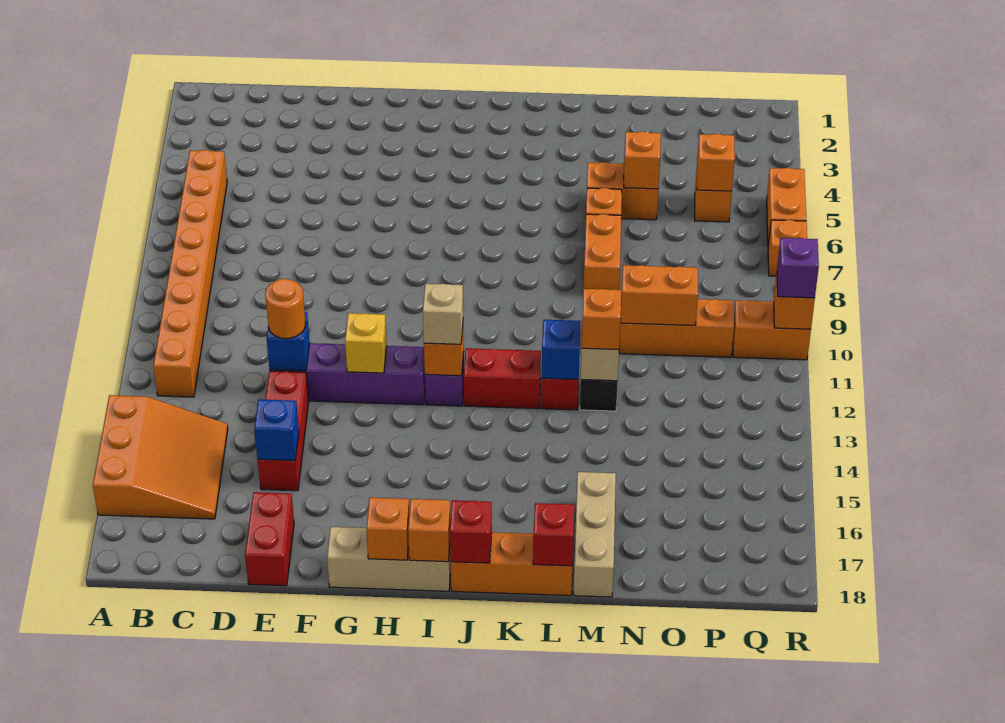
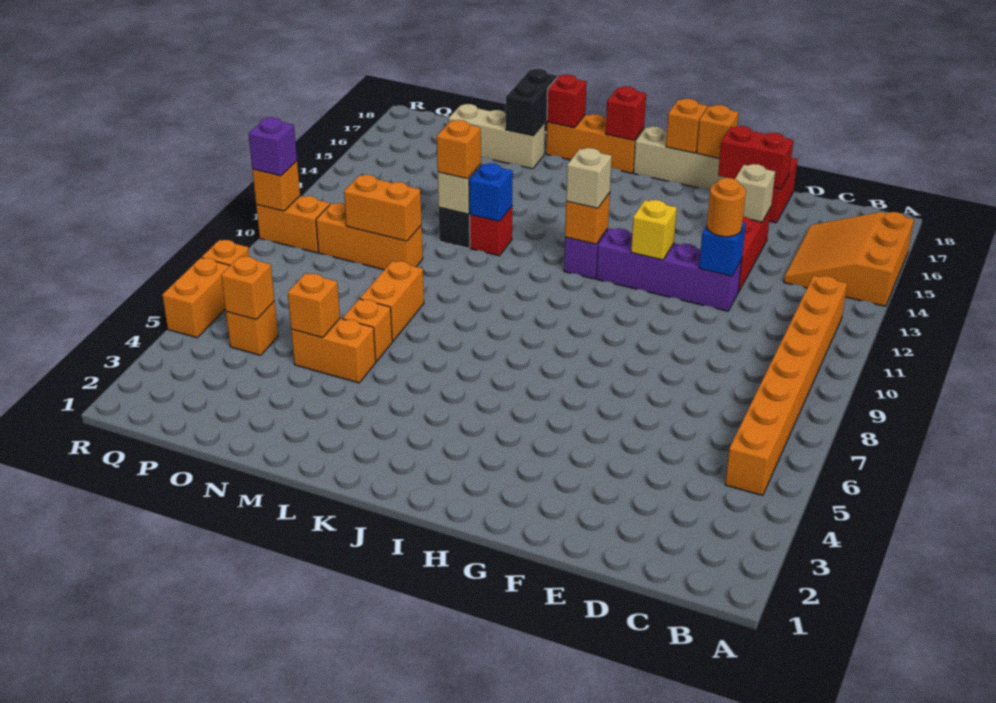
blue brick E15 level 2 -> tan brick E15 level 2
orange brick I18 level 2 -> orange brick G18 level 2
red brick J12:K12 level 1 -> red brick E17:F17 level 2
tan brick M16:M18 level 1 -> tan brick M17:O17 level 1
none -> black brick M17:M18 level 2

